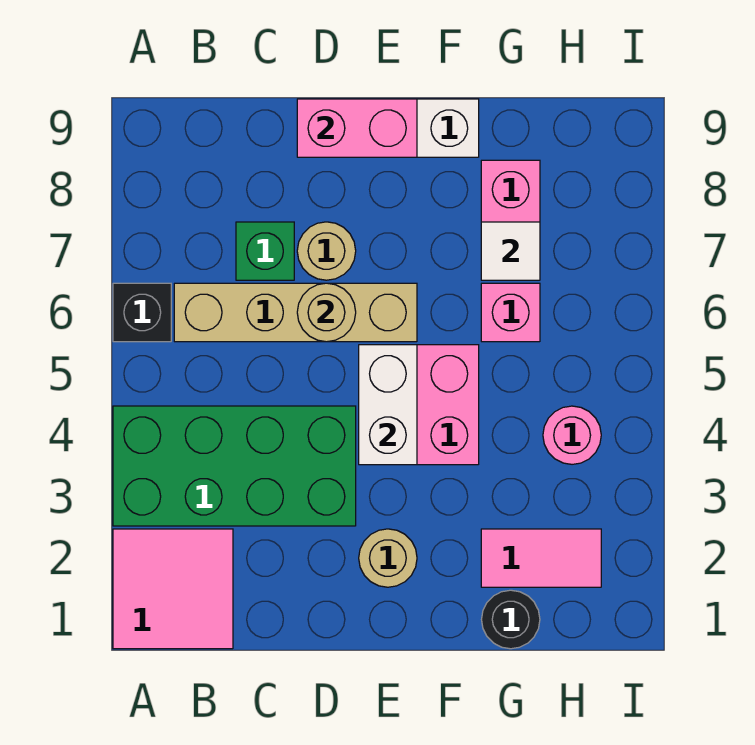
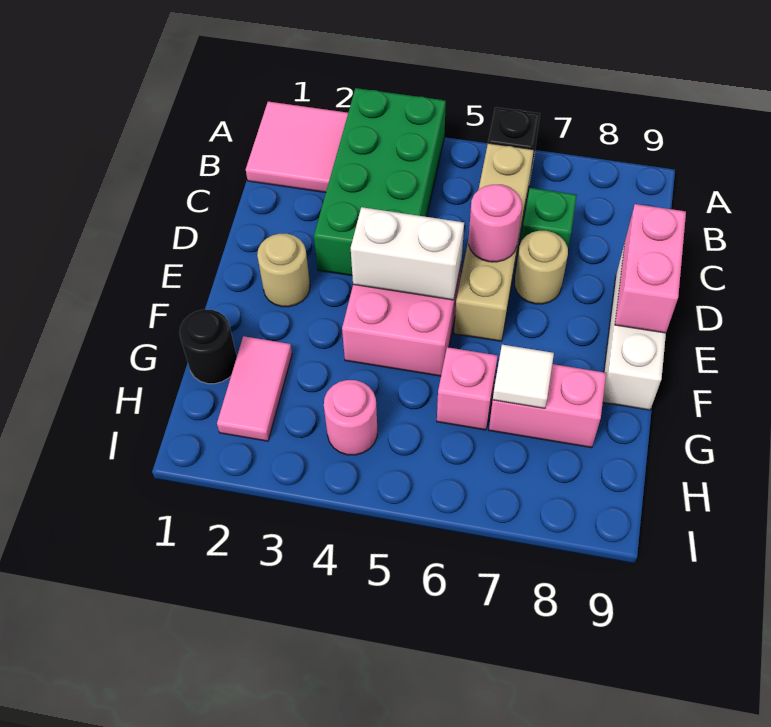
tan round brick D6 level 2 -> pink round brick D6 level 2

